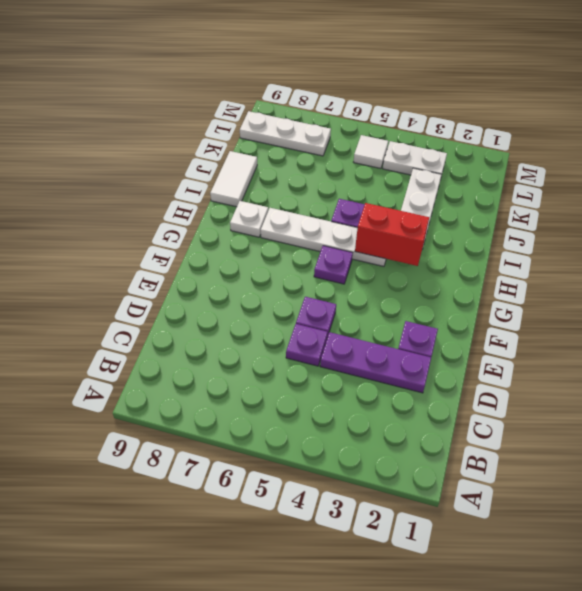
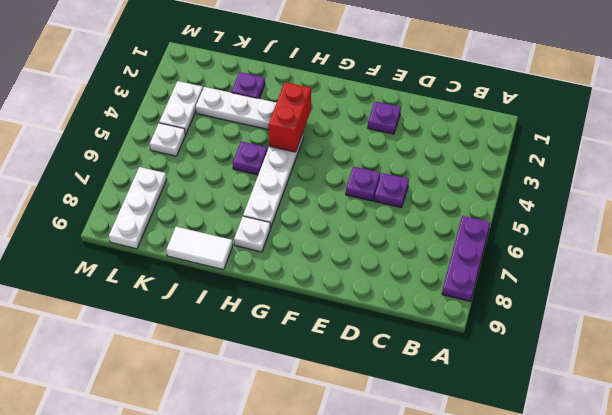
purple plate D2:D4 level 1 -> purple plate A6:A8 level 1
purple plate G5 level 1 -> purple plate J2 level 1
white tile L5 level 1 -> white plate L5 level 1

